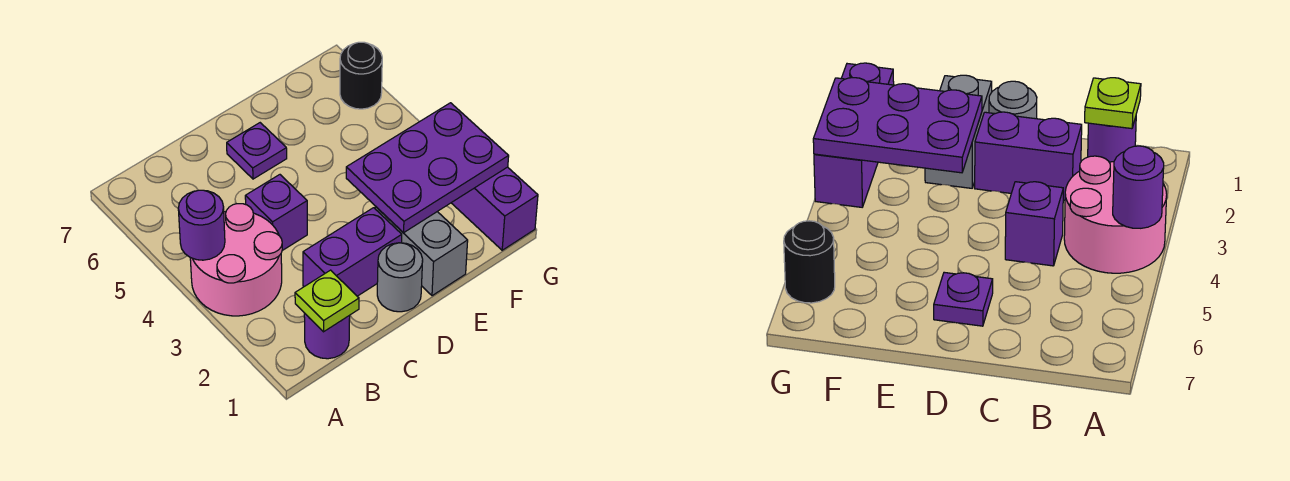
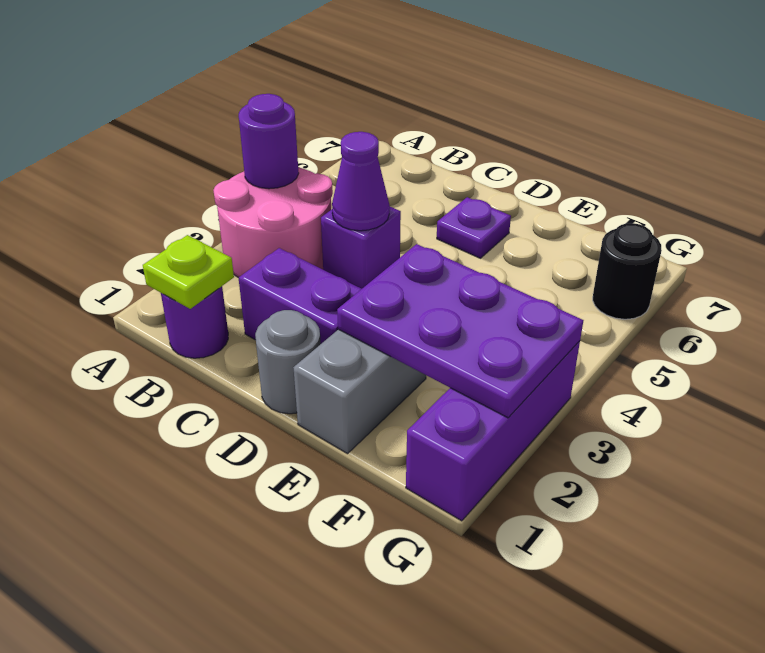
none -> purple cone C4 level 2

